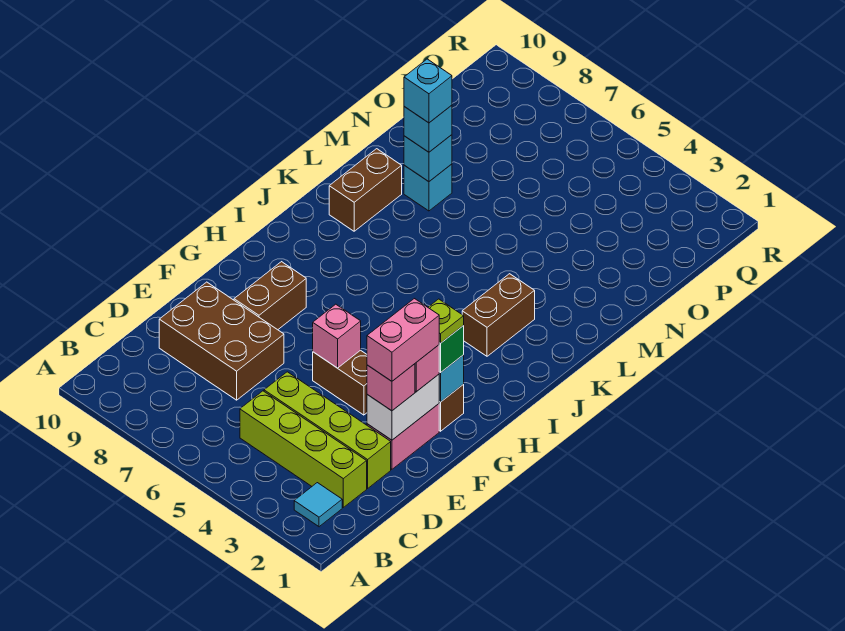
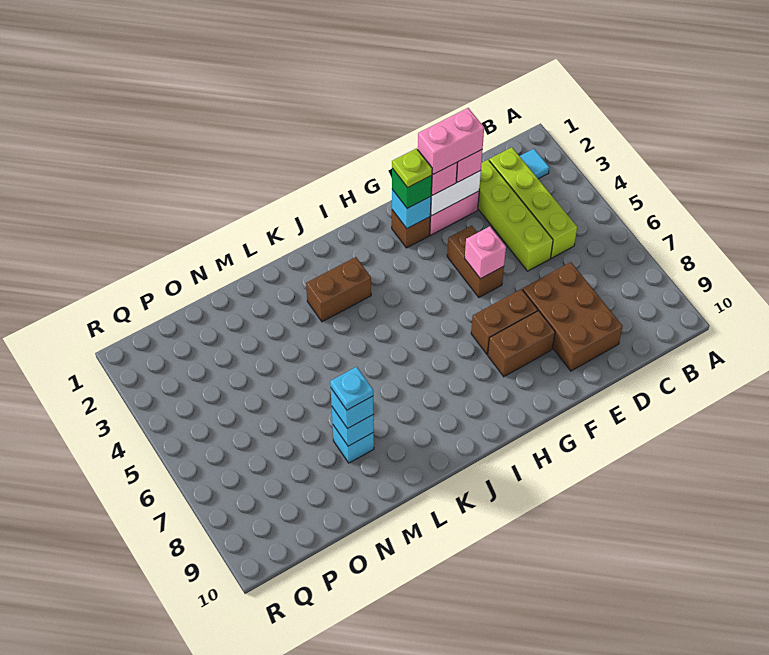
brown brick K9:L9 level 1 -> brown brick F7:G7 level 1
cyan brick M8 level 4 -> cyan plate M8 level 4

